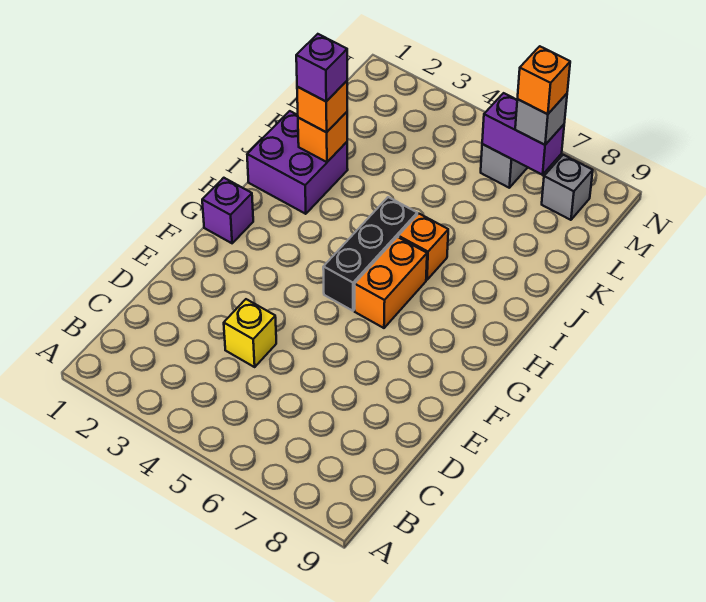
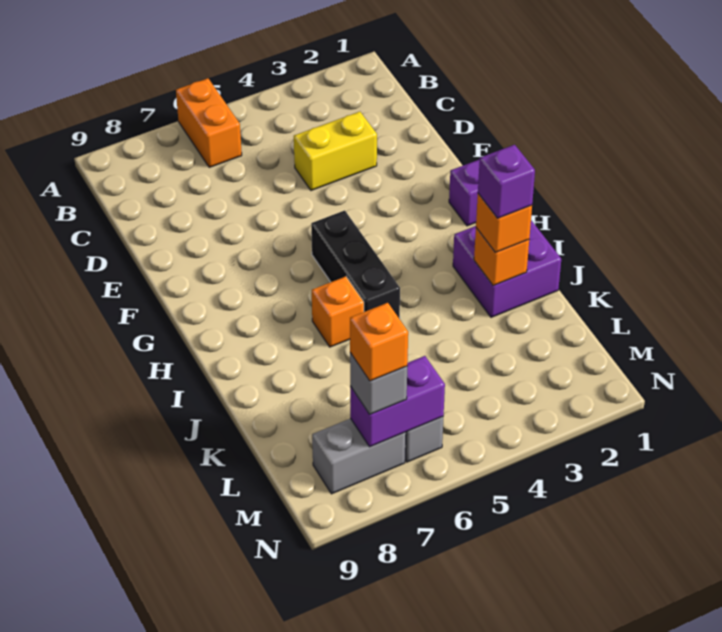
yellow brick D4 level 1 -> yellow brick D3:D4 level 1
orange brick G6:H6 level 1 -> orange brick A6:B6 level 1
grey brick M8 level 1 -> grey brick M7:M8 level 1

